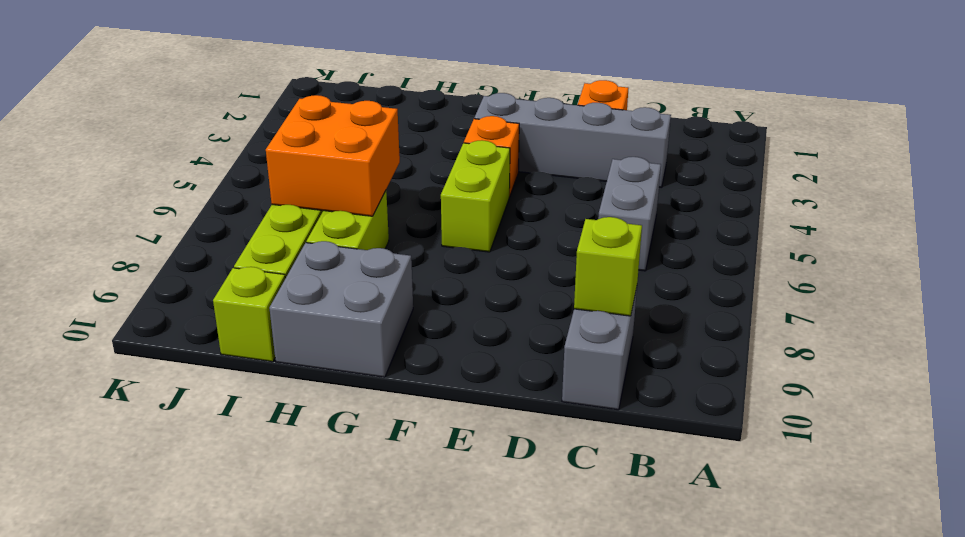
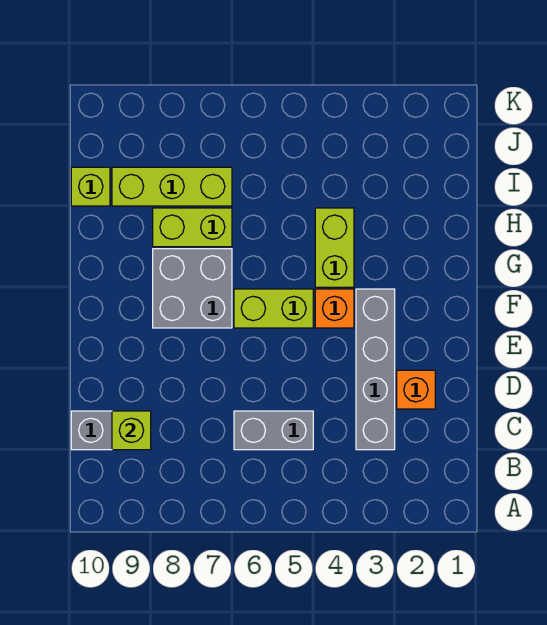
none -> lime brick G4:H4 level 1
grey brick G9:H10 level 1 -> grey brick F7:G8 level 1
orange brick H6:I7 level 2 -> none

